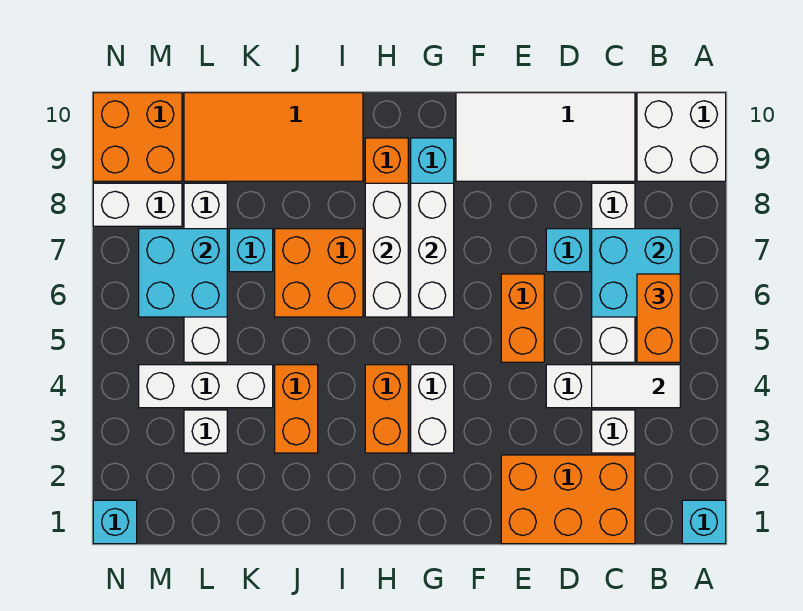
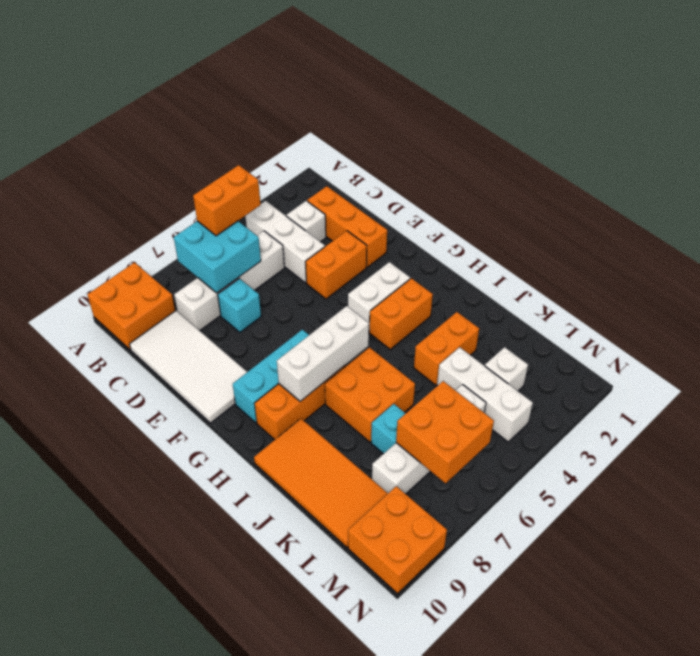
cyan brick A1 level 1 -> none
white brick A9:B10 level 1 -> orange brick A9:B10 level 1
white tile B4:C4 level 2 -> none
orange brick C1:E2 level 1 -> orange brick C2:E2 level 1
orange brick E5:E6 level 1 -> orange brick E3:E4 level 1
white brick G6:G8 level 2 -> none
cyan brick L6:M7 level 2 -> orange brick L6:M7 level 2
white brick M8:N8 level 1 -> none
cyan brick N1 level 1 -> none

